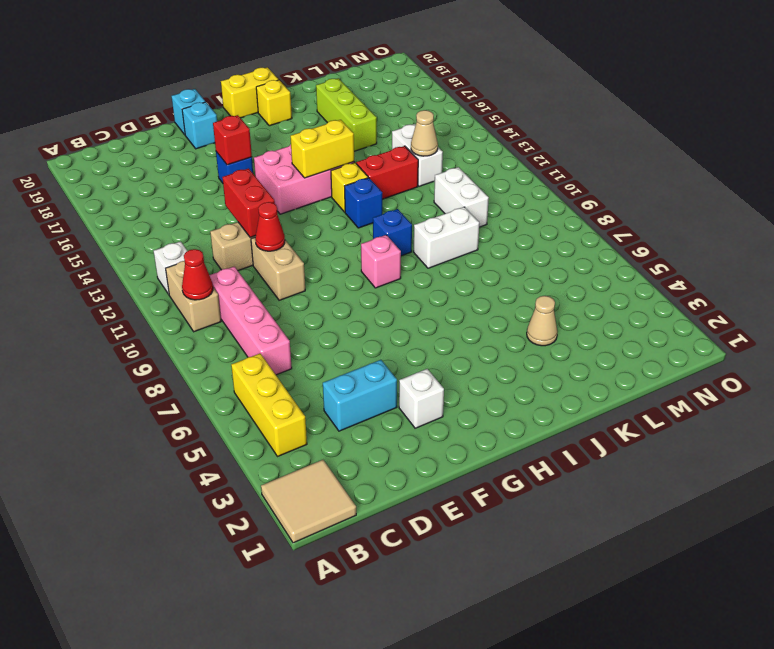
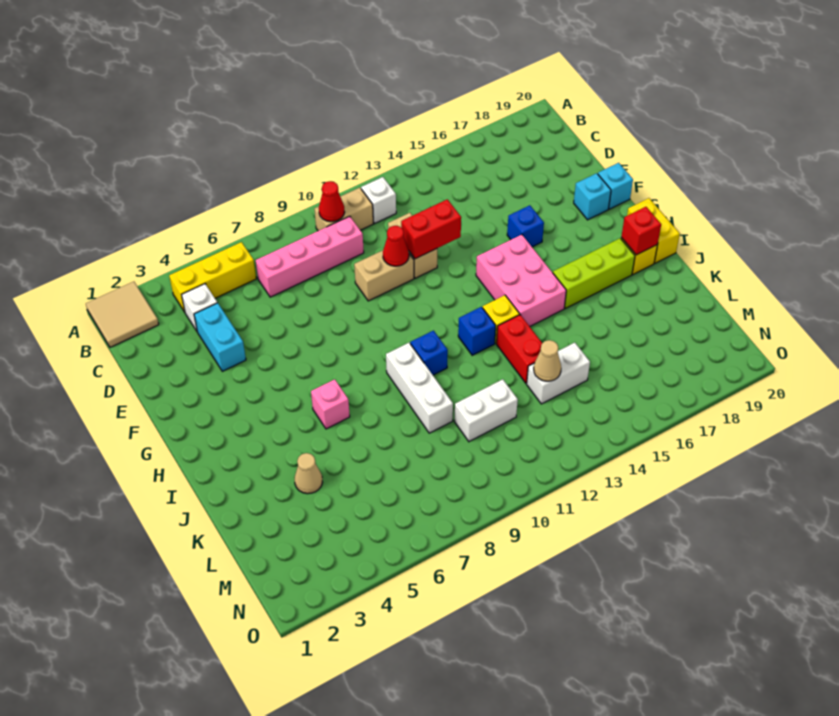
white brick F3 level 1 -> white brick C4 level 1
red brick F16 level 2 -> red brick I19 level 2
pink brick H9 level 1 -> pink brick I6 level 1
yellow brick H14:I14 level 2 -> none
white brick J9:K9 level 1 -> white brick I9:K9 level 1
lime brick K16:K18 level 1 -> lime brick I16:I18 level 1

